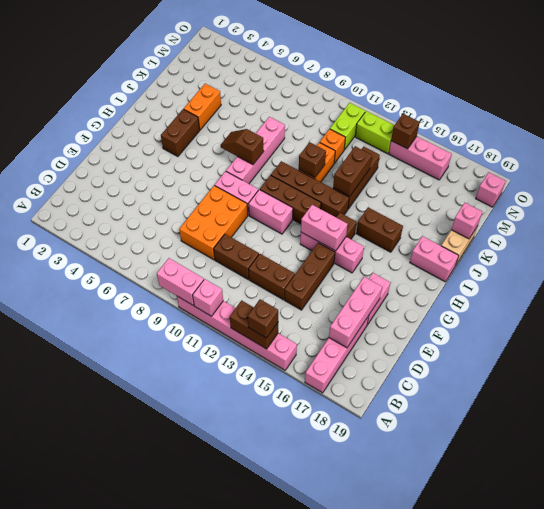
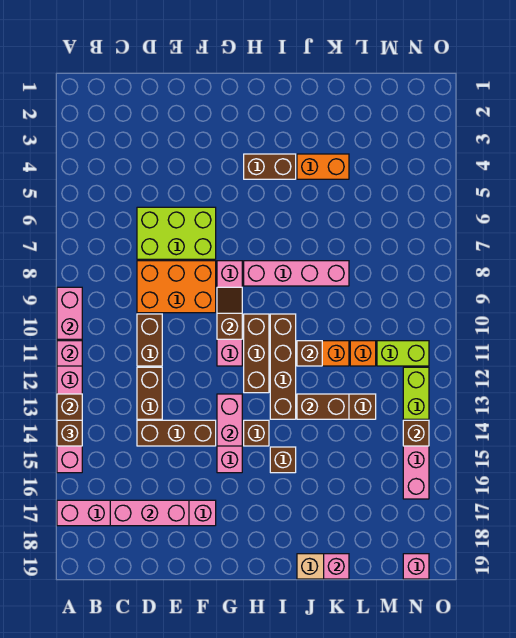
none -> lime brick D6:F7 level 1
brown slope I7:I8 level 2 top 8 -> brown slope G9:G10 level 2 top 10
brown brick I15:I16 level 1 -> brown brick I15 level 1
pink brick I18:I19 level 1 -> none

